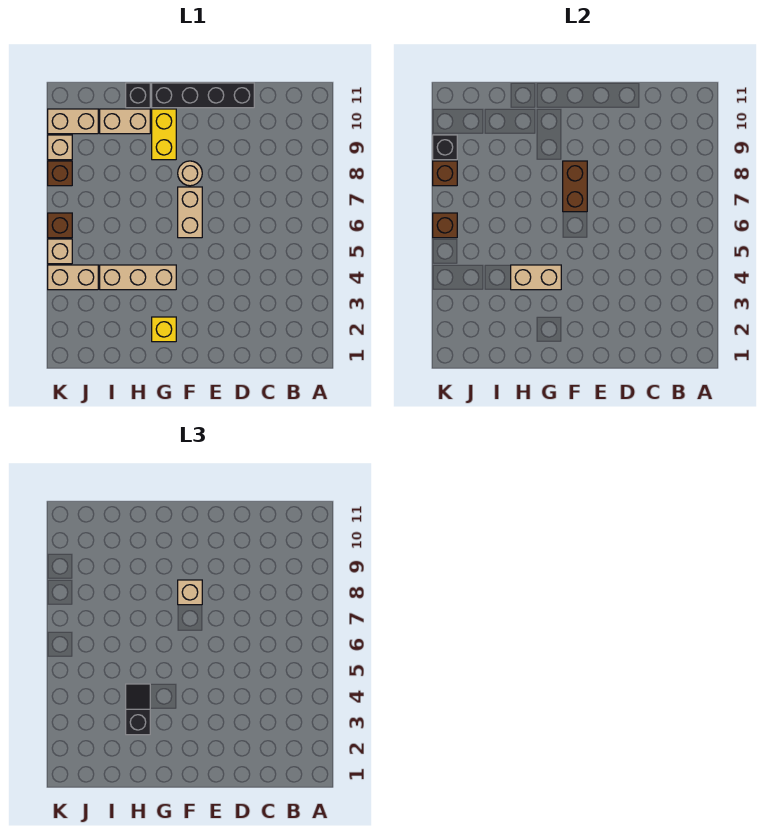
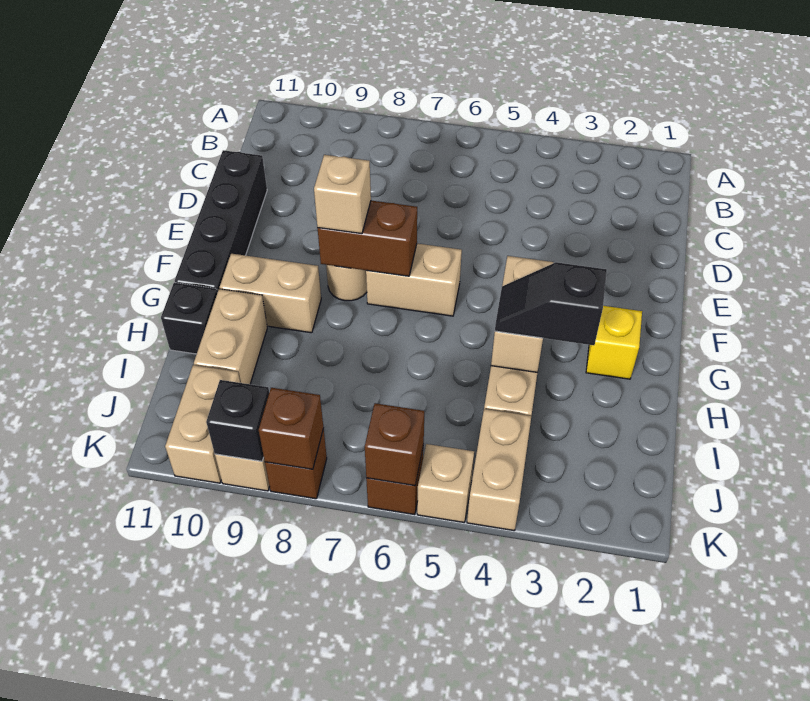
yellow brick G9:G10 level 1 -> tan brick G9:G10 level 1

